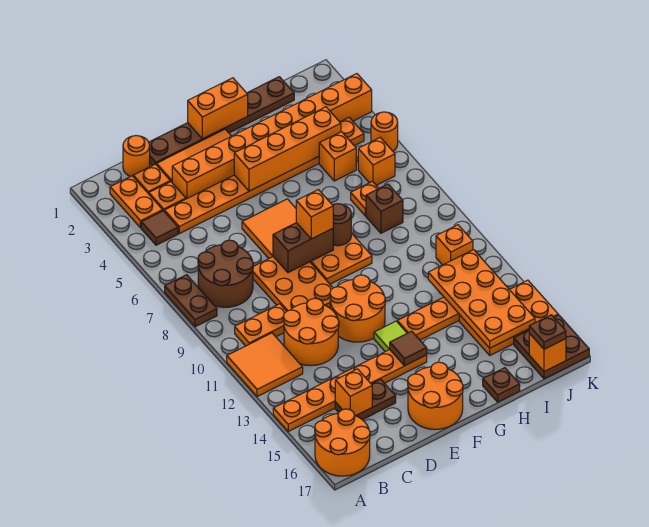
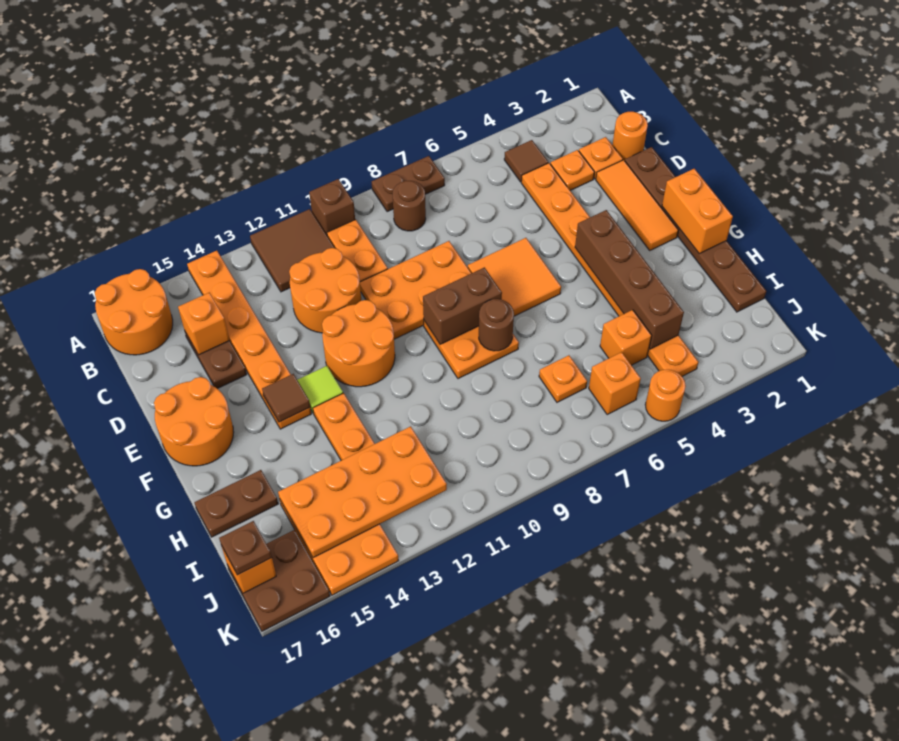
orange tile A11:B12 level 1 -> brown tile A11:B12 level 1
orange plate B2:B3 level 1 -> none
brown round brick B7:C8 level 1 -> brown round brick B8 level 1
orange brick D3:K3 level 1 -> none
brown brick E8:F8 level 2 -> brown brick F8:F9 level 2
orange brick F4:I4 level 2 -> brown brick F4:I4 level 2
orange brick F8 level 3 -> none
brown plate H17 level 1 -> brown plate H16:H17 level 1
brown brick I8 level 1 -> brown brick A10 level 1
orange brick J11 level 1 -> none

